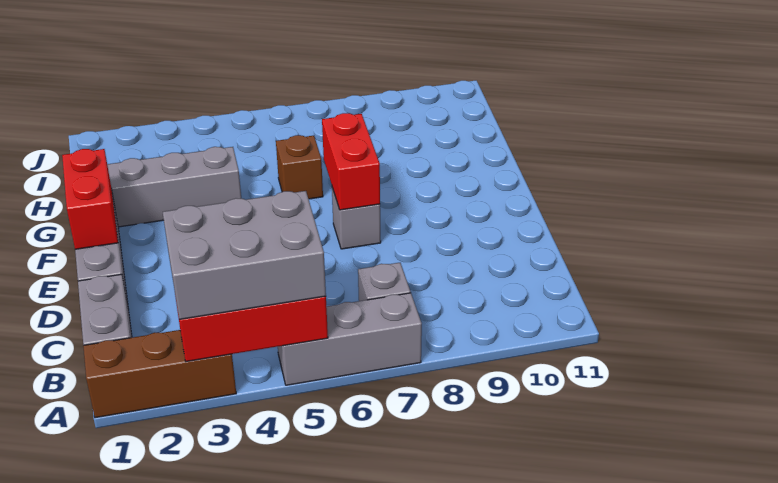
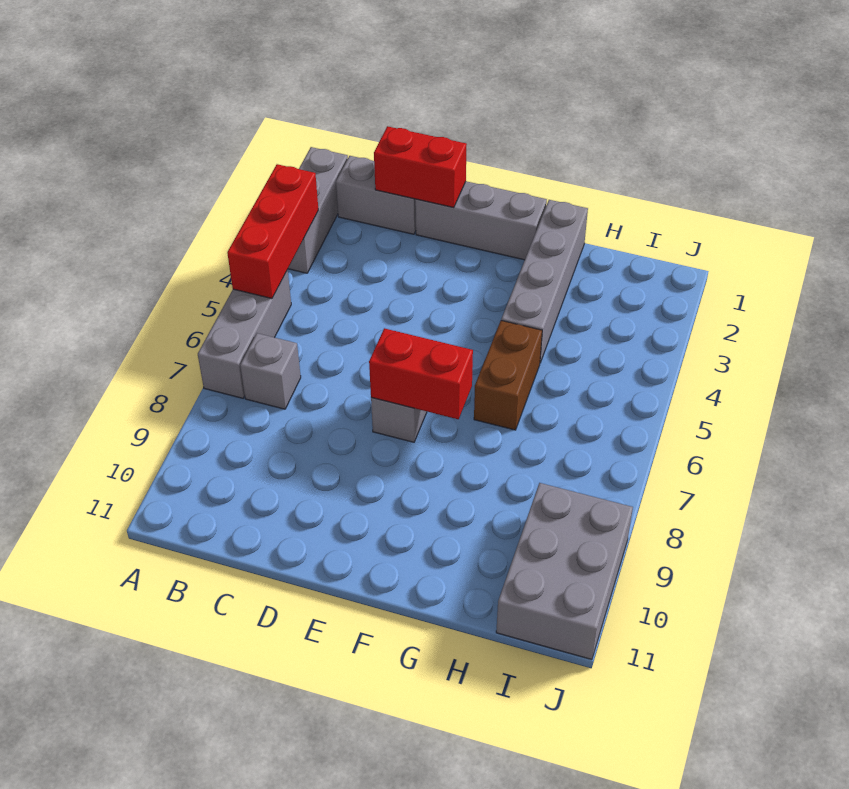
brown brick A1:A3 level 1 -> grey brick A1:A3 level 1
grey brick A3:B5 level 3 -> grey brick I9:J11 level 1
red brick E1:F1 level 2 -> red brick C1:D1 level 2
brown brick G6 level 1 -> brown brick G5:G6 level 1

